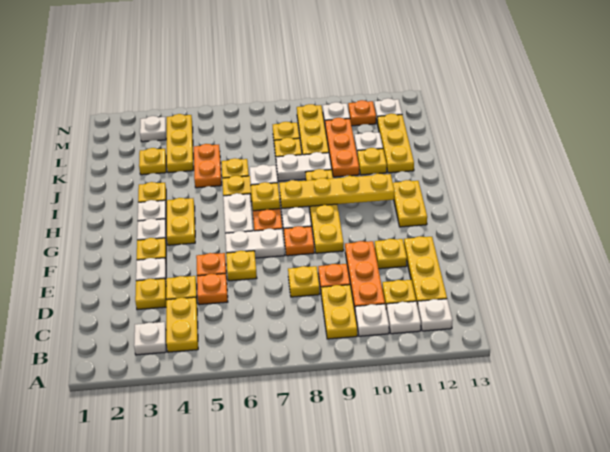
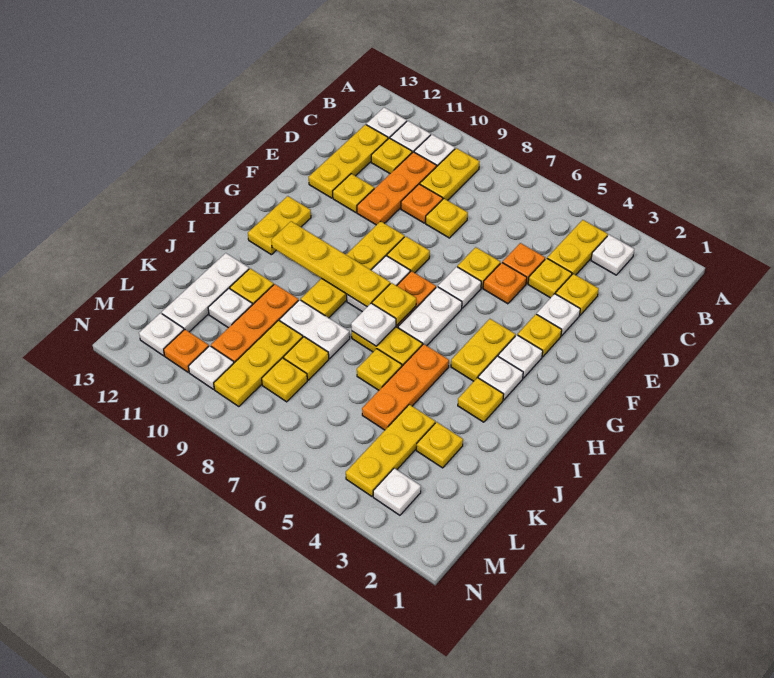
white plate F6:F7 level 1 -> white plate F6 level 1
orange plate F8 level 1 -> yellow plate F8 level 1
orange plate J5:K5 level 1 -> orange plate I5:K5 level 1
yellow plate J12:L12 level 1 -> white plate J12:L12 level 1

